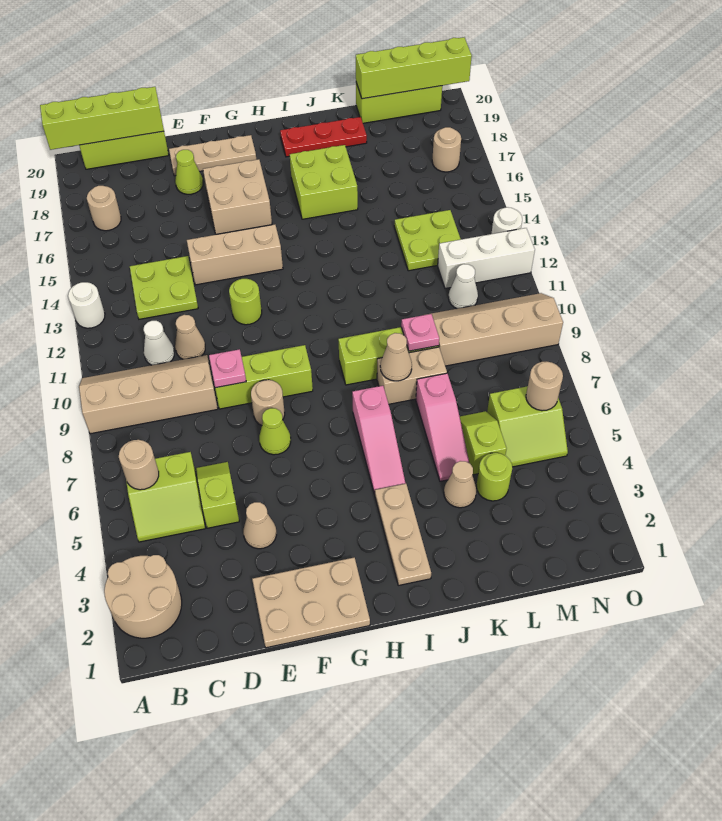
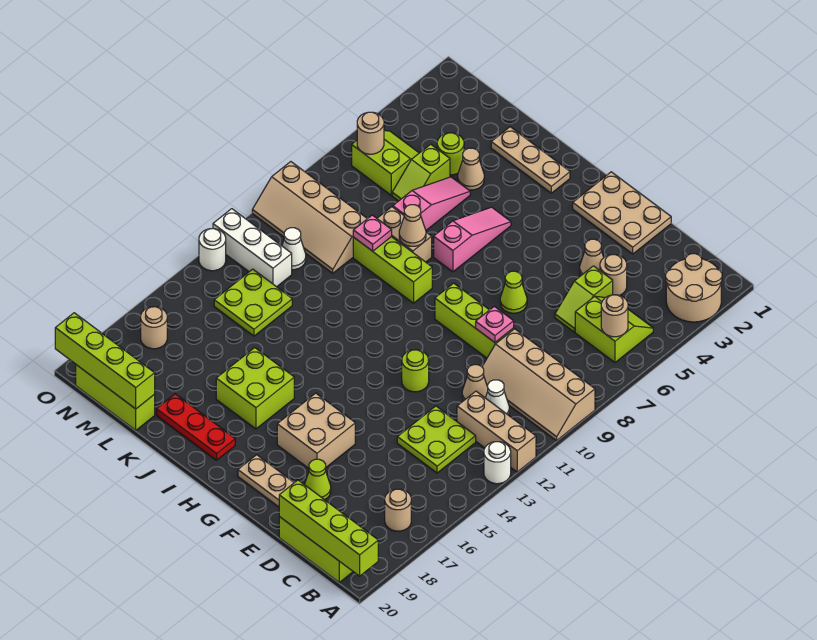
tan brick E14:G14 level 1 -> tan brick A12:C12 level 1
tan round brick F8 level 1 -> tan round brick D4 level 1
tan plate I2:I4 level 1 -> tan plate I2:K2 level 1

